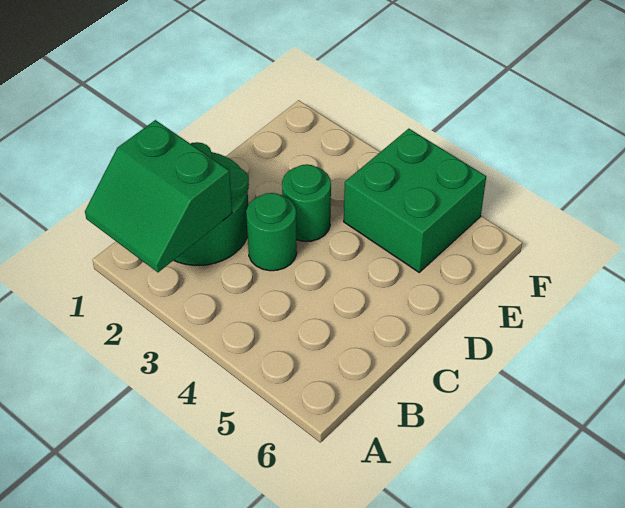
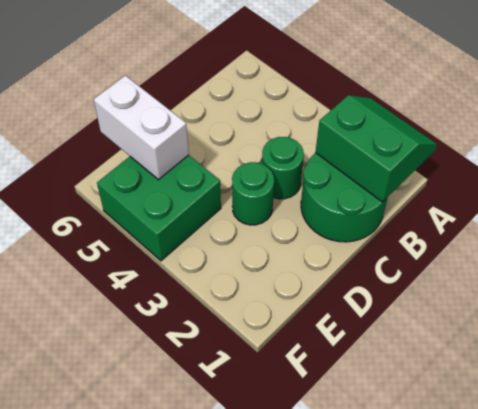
none -> white brick E5:E6 level 2

